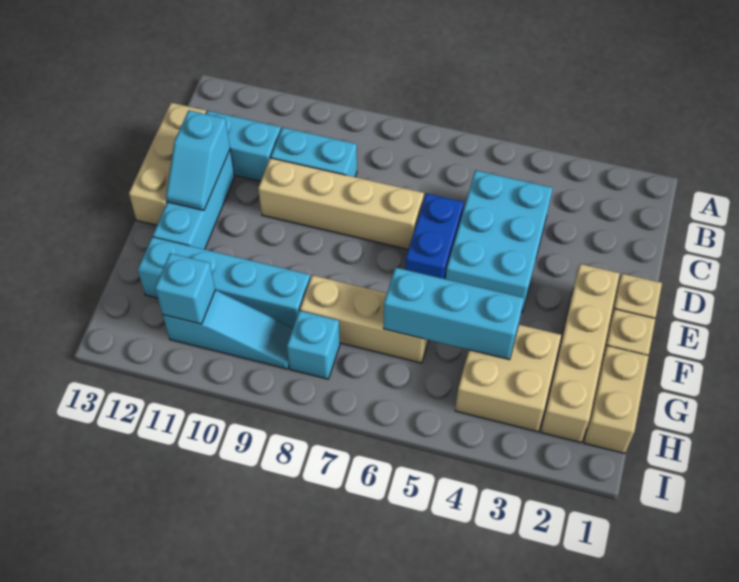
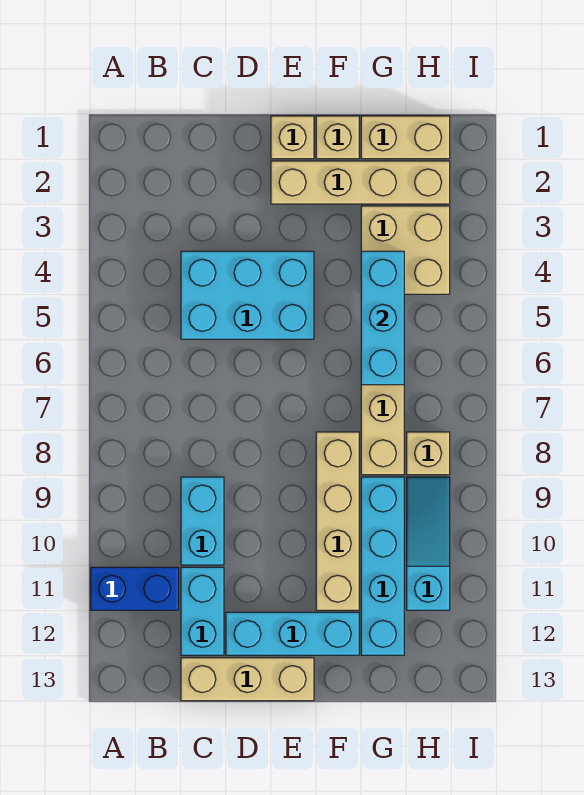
blue brick D6:E6 level 1 -> blue brick A11:B11 level 1
tan brick D7:D10 level 1 -> tan brick F8:F11 level 1
cyan slope D12:E12 level 2 top D -> none
cyan brick H8 level 1 -> tan brick H8 level 1
cyan brick H11 level 2 -> none

